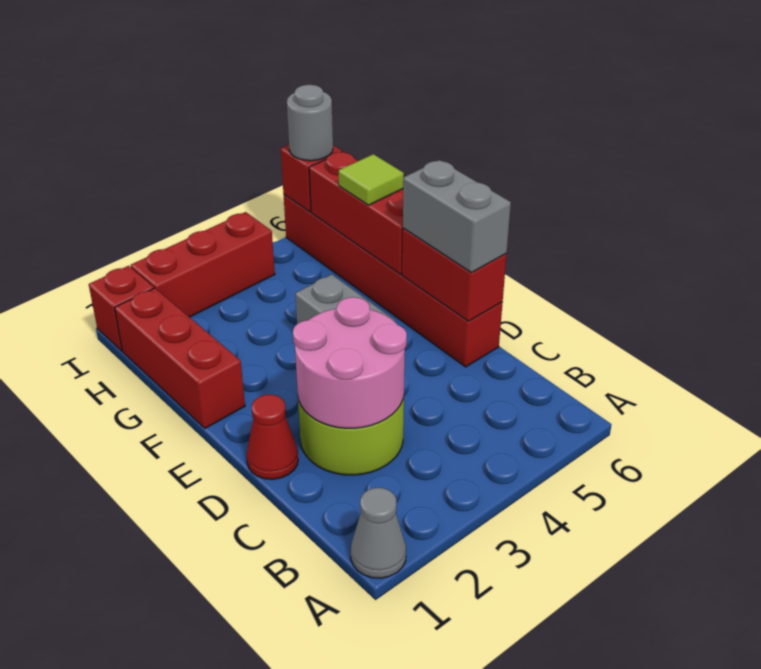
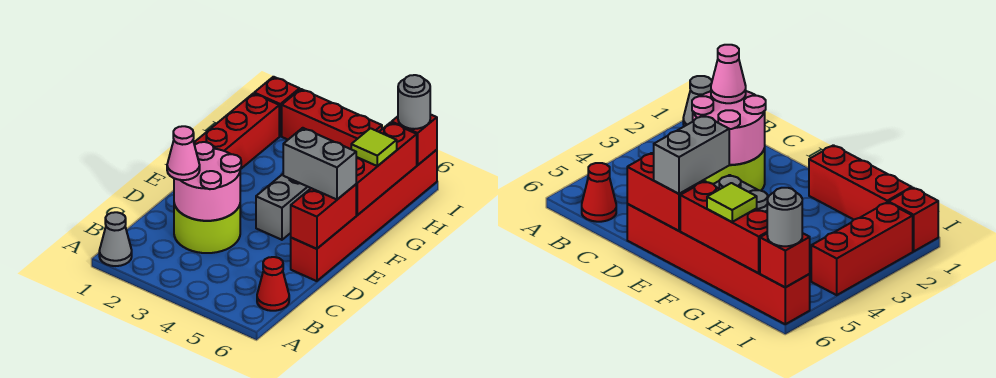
none -> pink cone C2 level 3
red cone D1 level 1 -> red cone B6 level 1
grey brick D6:E6 level 3 -> grey brick E5:E6 level 3

